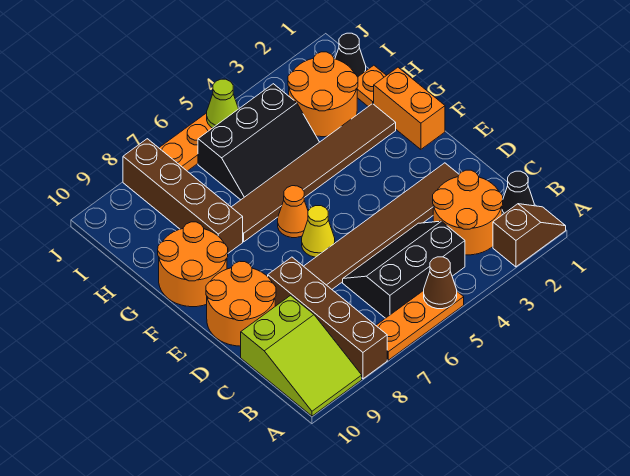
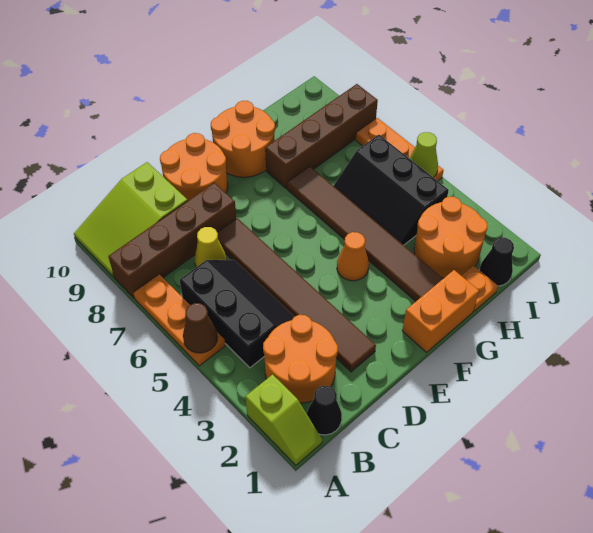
brown slope A1:A2 level 1 top 2 -> lime slope A1:A2 level 1 top 2
yellow cone E6 level 1 -> yellow cone C7 level 1
orange cone F6 level 1 -> orange cone F4 level 1

